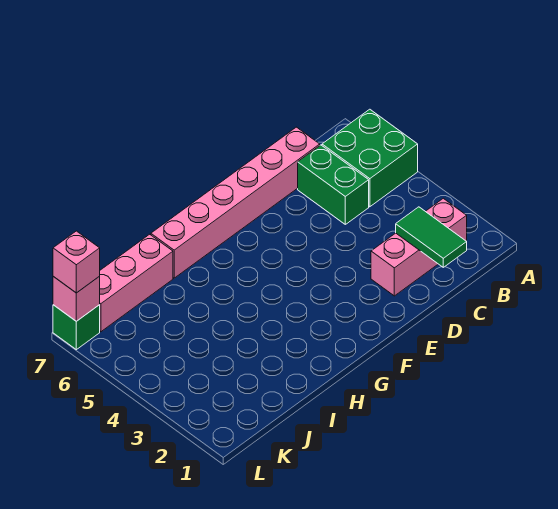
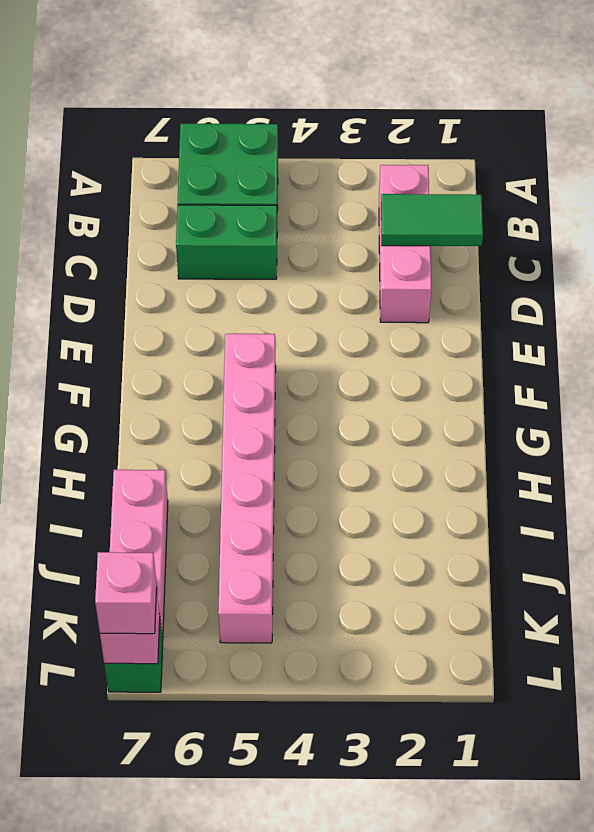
pink brick C7:H7 level 1 -> pink brick F5:K5 level 1

